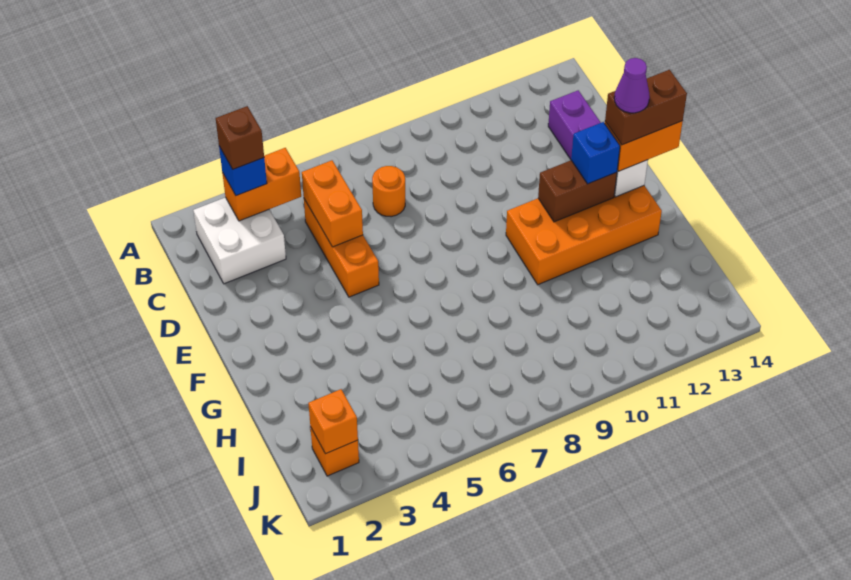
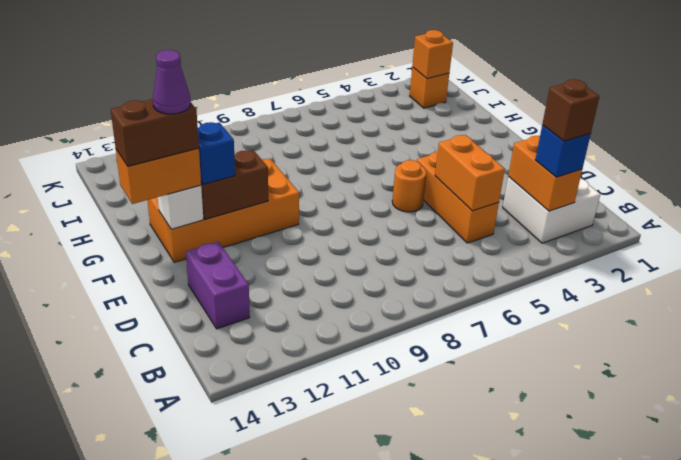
orange brick B3:B4 level 2 -> orange brick B3:C3 level 2
orange round brick C7 level 1 -> orange round brick E6 level 1

